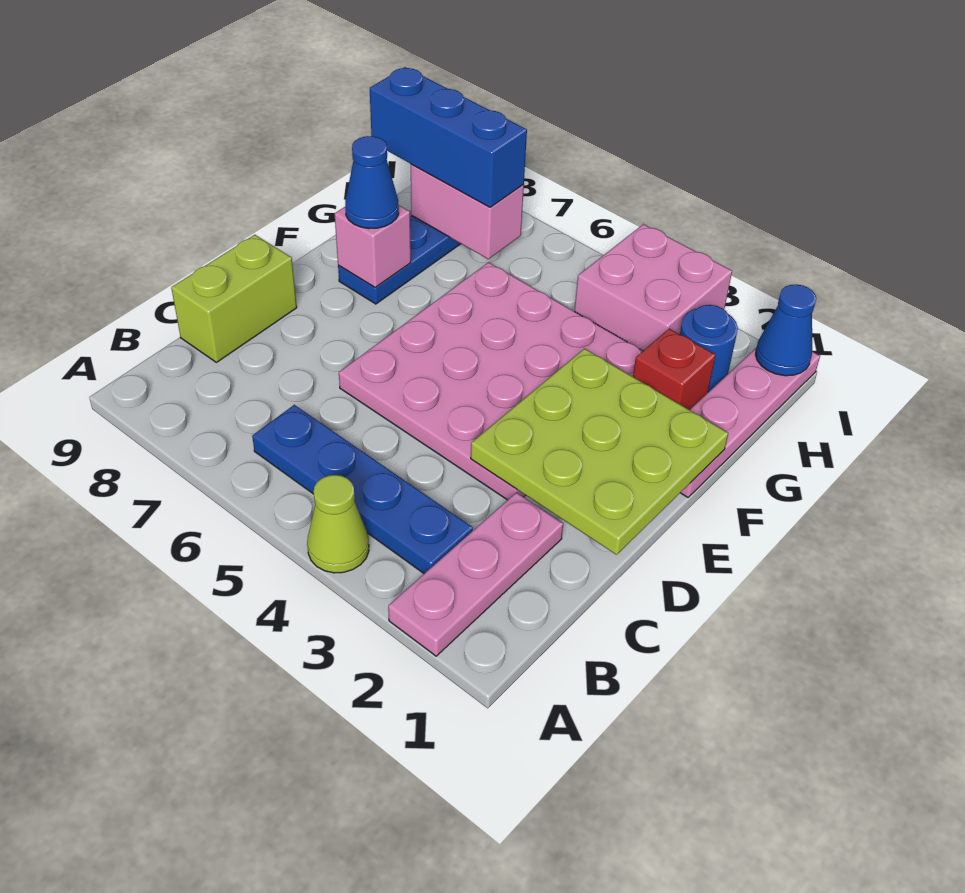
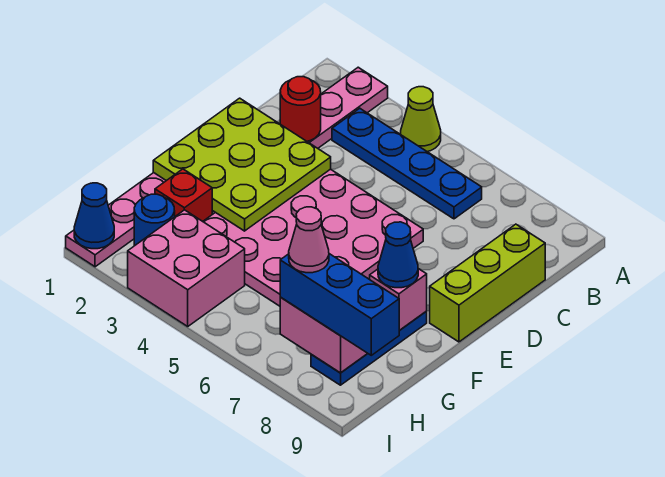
none -> red round brick C2 level 2
lime brick C9:D9 level 1 -> lime brick C9:E9 level 1
none -> pink cone H7 level 4

